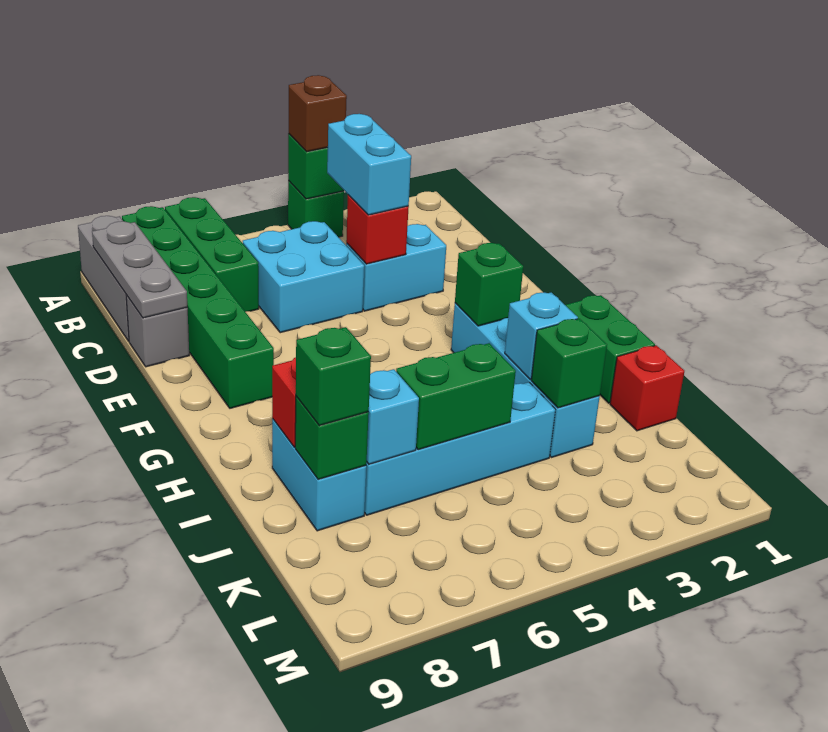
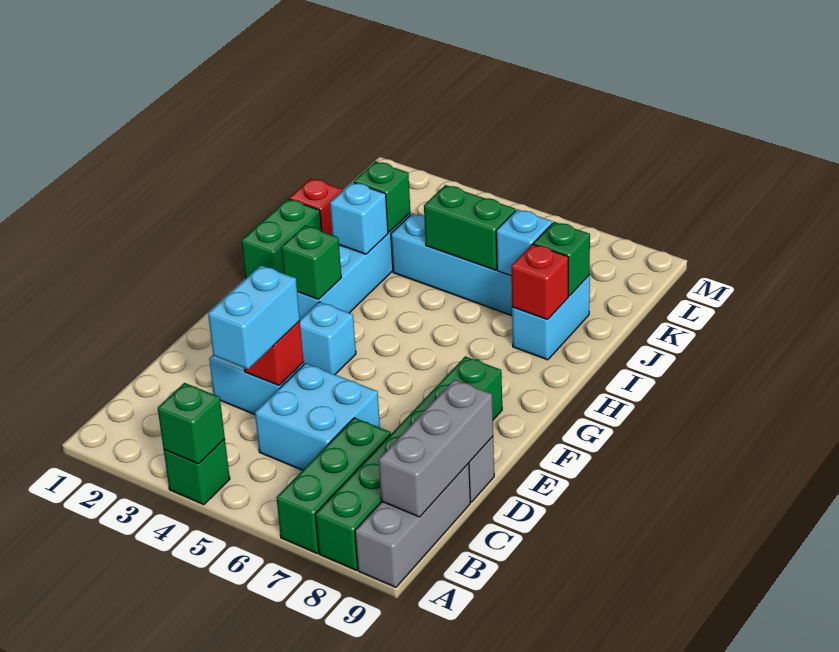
brown brick A4 level 3 -> none
grey plate B9:D9 level 2 -> grey brick B9:D9 level 2
none -> cyan brick F4 level 1
green brick J8 level 3 -> none

